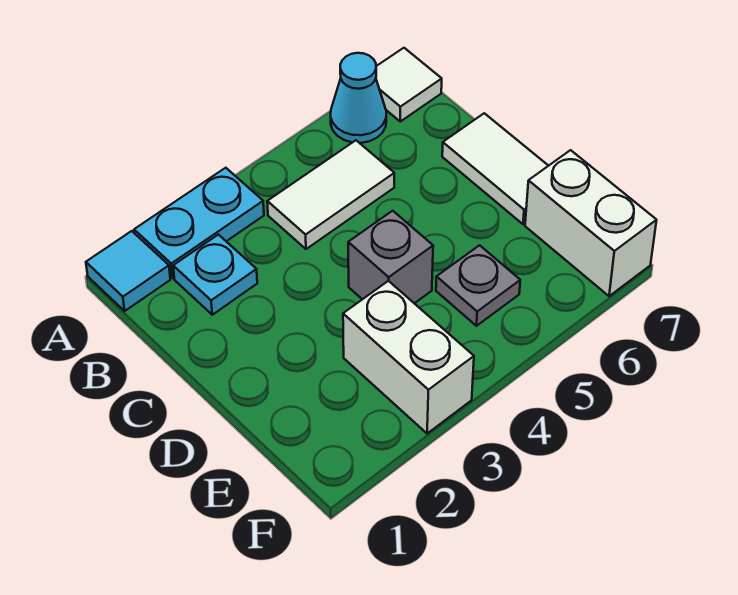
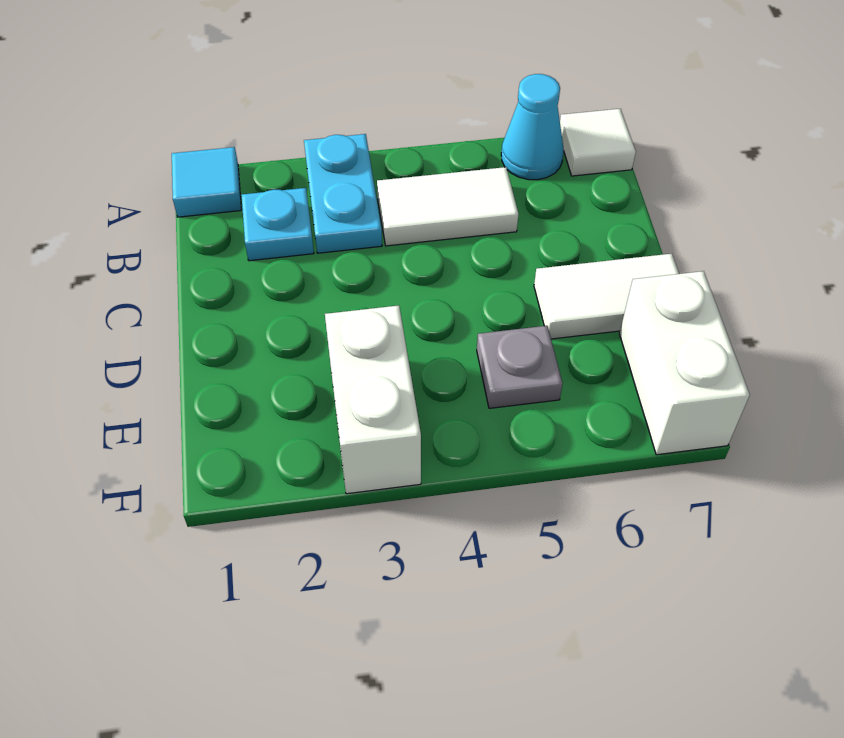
cyan plate A2:A3 level 1 -> cyan plate A3:B3 level 1
white tile C7:D7 level 1 -> white tile D6:D7 level 1
grey brick D4 level 1 -> none

